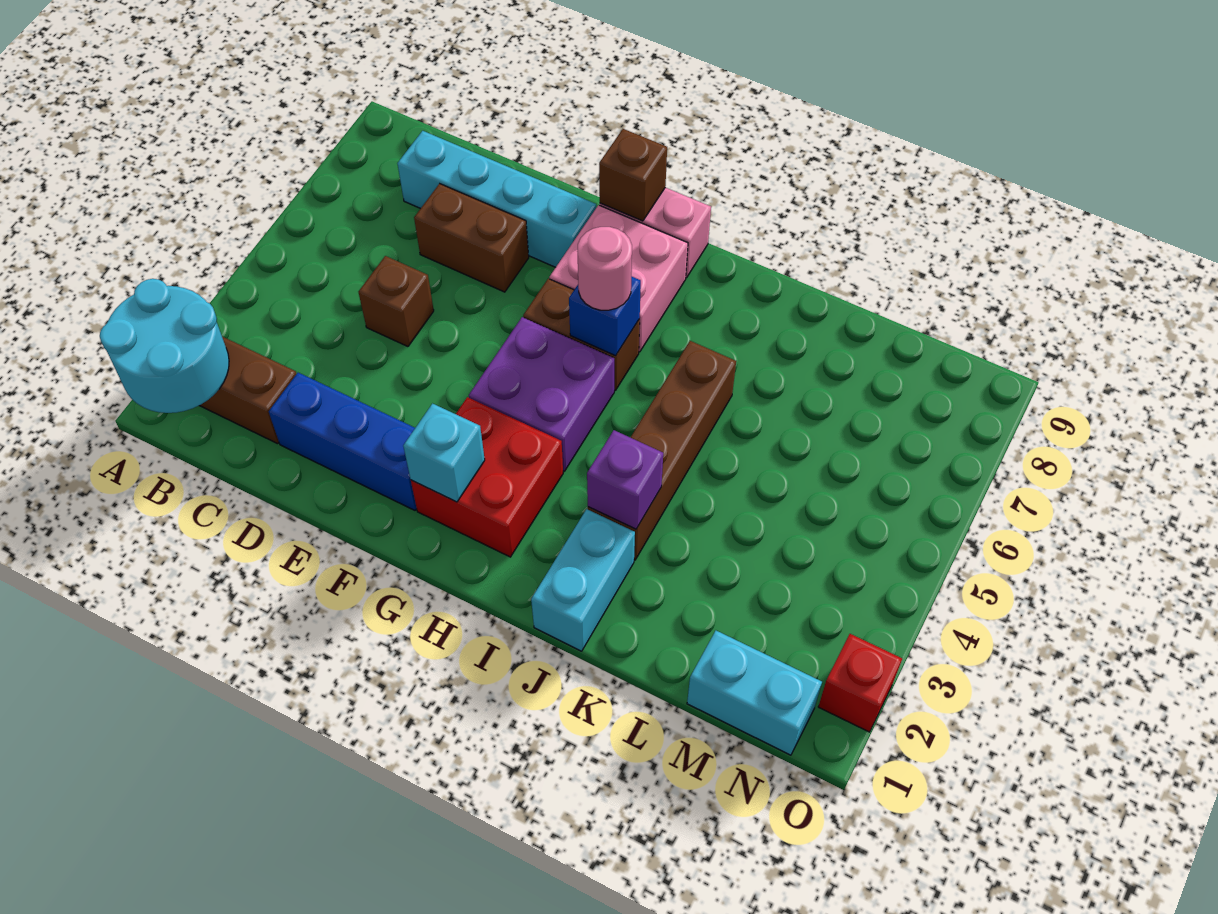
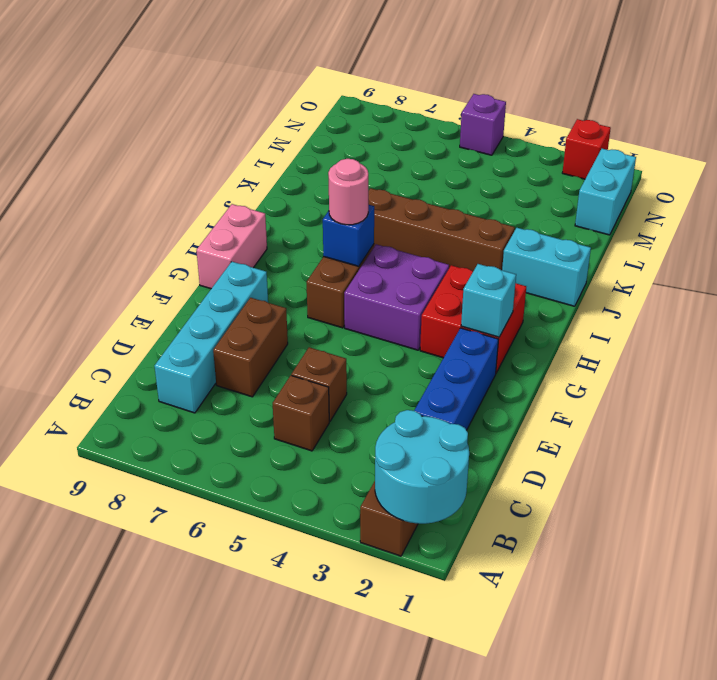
pink brick G7:H8 level 1 -> none
brown brick G9 level 2 -> brown brick C5 level 1
purple brick J3 level 2 -> purple brick O5 level 1

